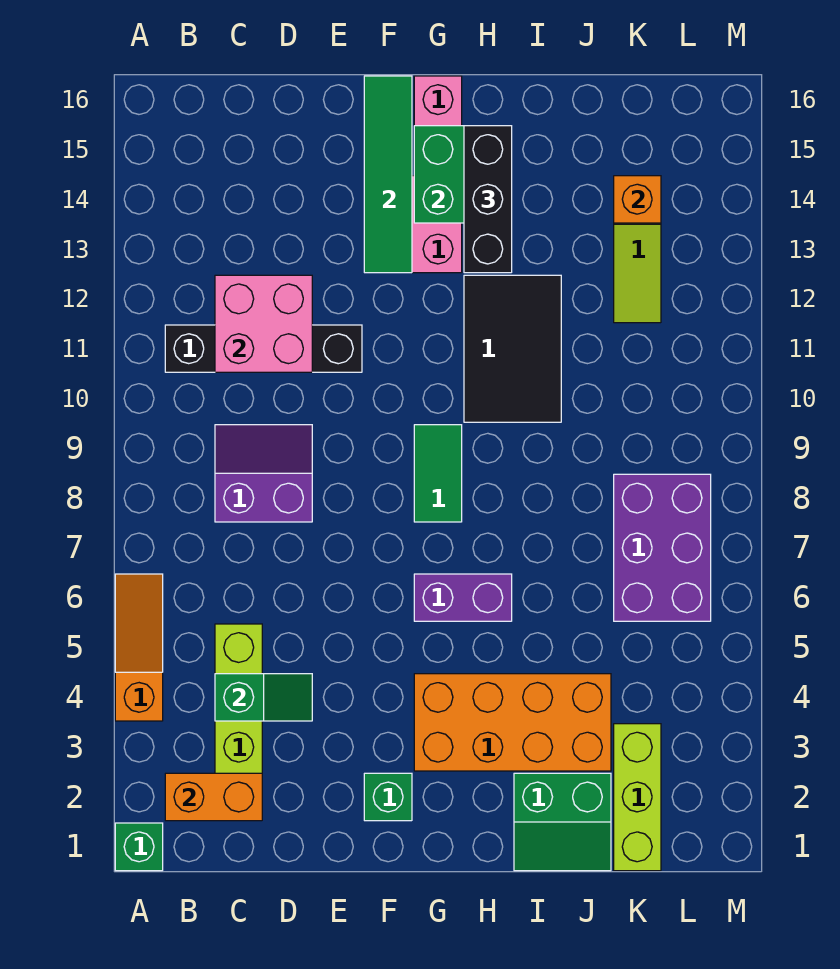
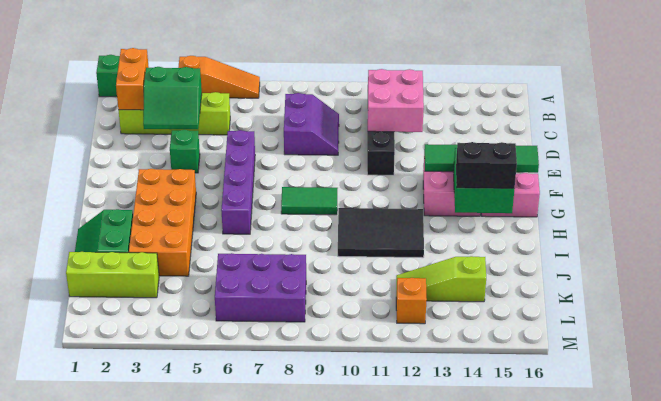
green slope C4:D4 level 2 top C -> green slope C3:D4 level 2 top C
green brick F2 level 1 -> green brick E4 level 1
purple brick G6:H6 level 1 -> purple brick E6:H6 level 1
black brick H13:H15 level 3 -> black brick H14:H15 level 3
orange brick K14 level 2 -> orange brick L12 level 1

